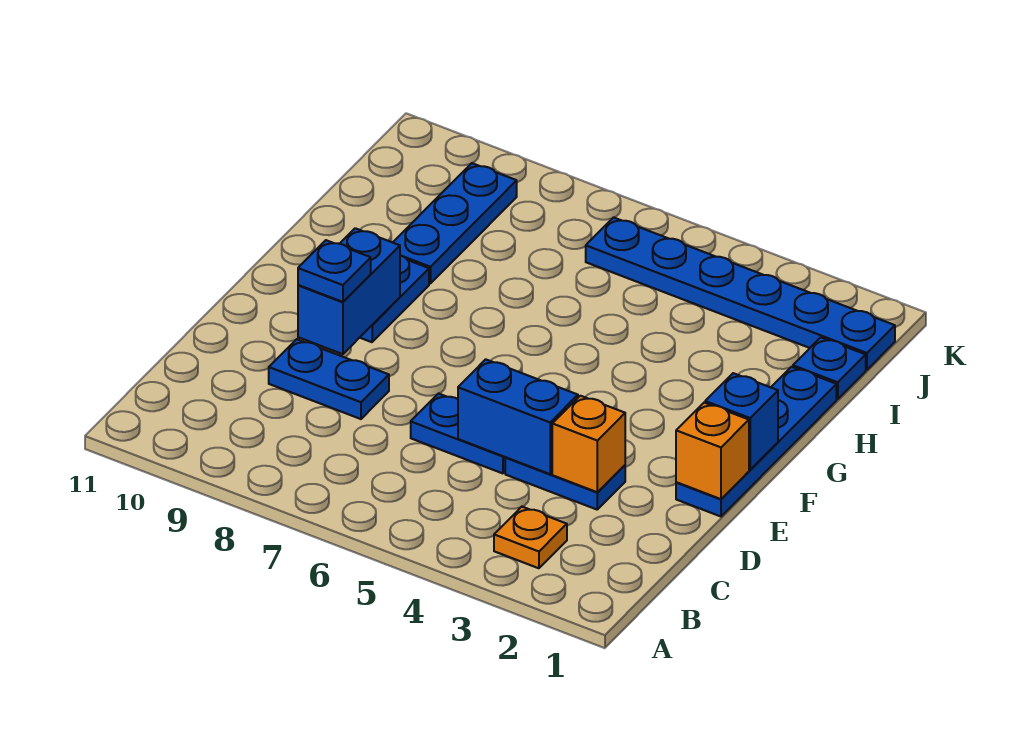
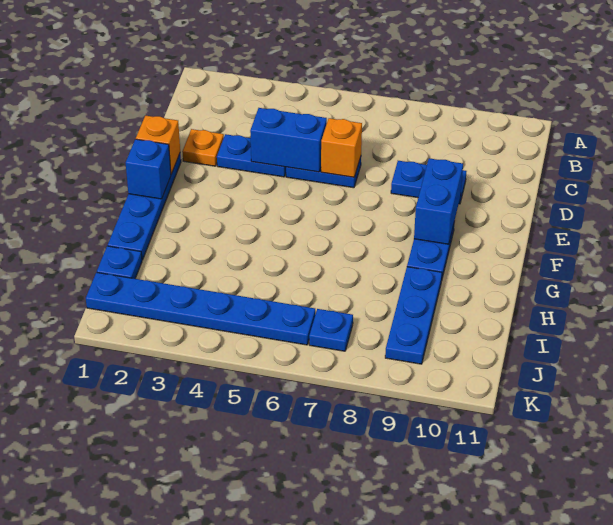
orange plate B3 level 1 -> orange plate D2 level 1
orange brick D3 level 2 -> orange brick D6 level 2
blue plate E9 level 3 -> blue plate J7 level 1

